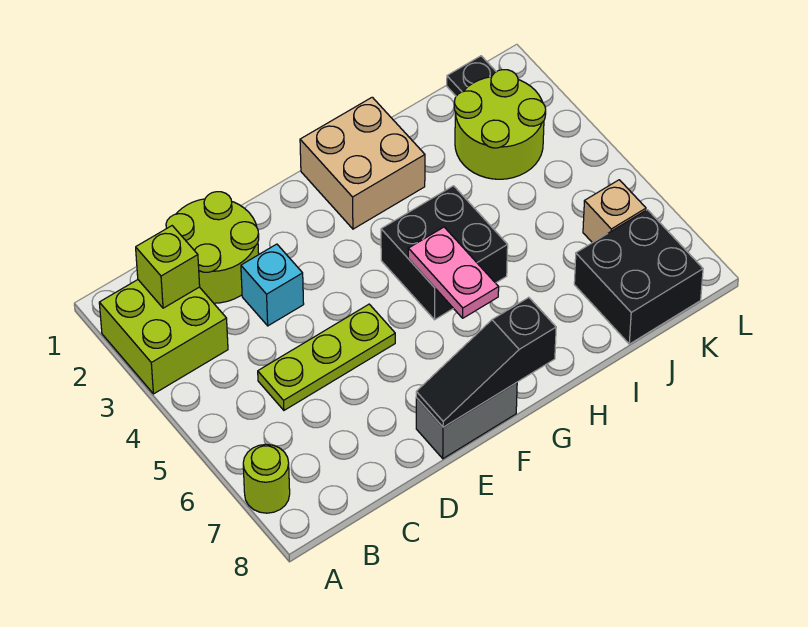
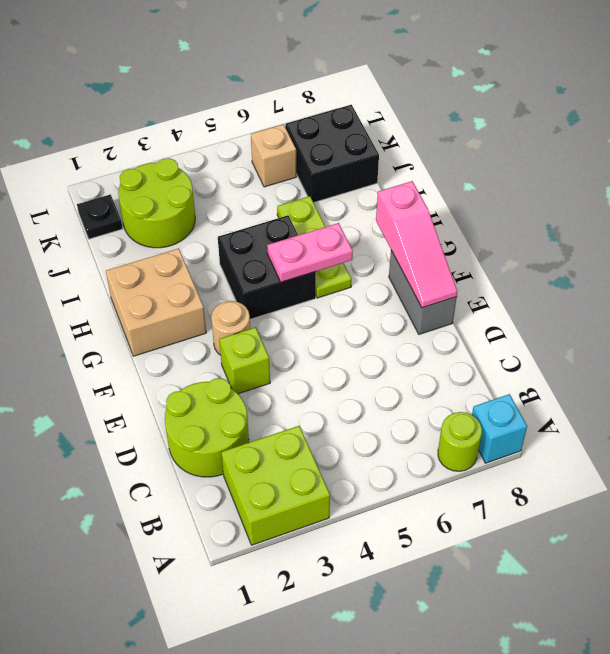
lime brick B2 level 2 -> lime brick E3 level 1
lime plate C5:E5 level 1 -> lime plate G6:I6 level 1
cyan brick D3 level 1 -> cyan brick A8 level 1
black slope E8:G8 level 2 top G -> pink slope E8:G8 level 2 top G
none -> tan round brick F3 level 1

